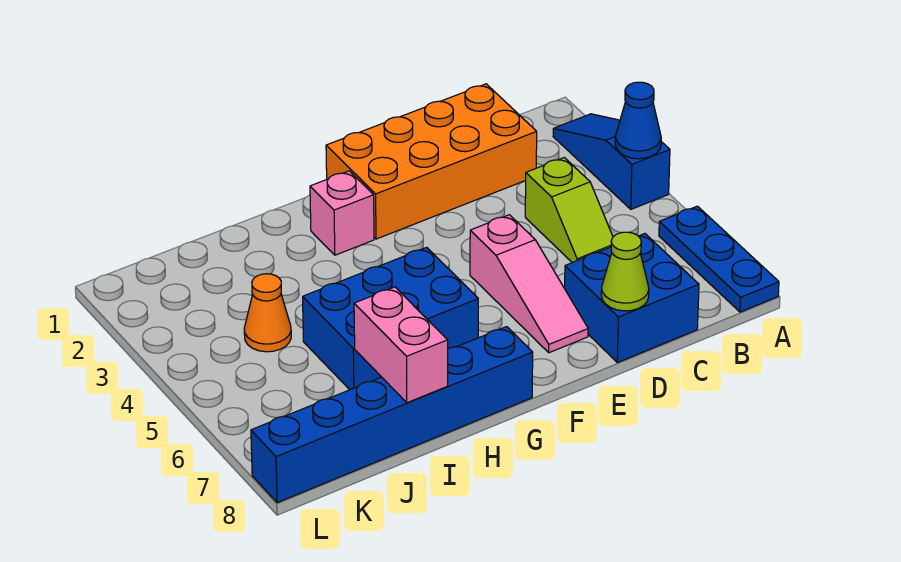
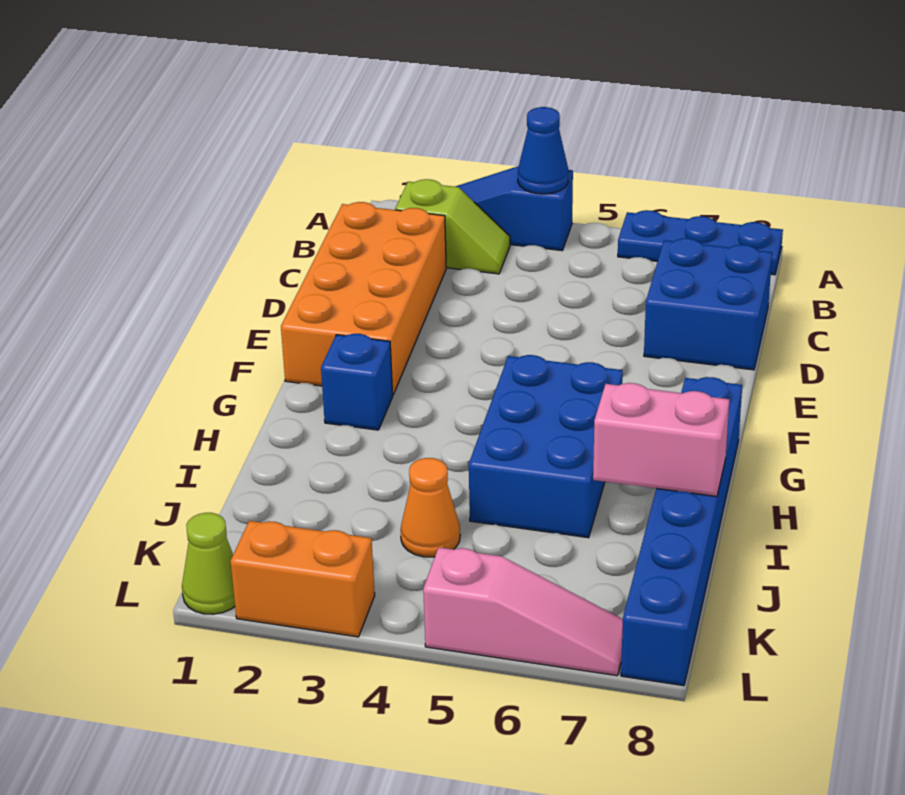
lime slope C4:C5 level 1 top 4 -> lime slope B2:B3 level 1 top 2
lime cone D8 level 2 -> lime cone L1 level 1
pink slope E5:E7 level 1 top 5 -> pink slope L5:L7 level 1 top 5
pink brick G2 level 1 -> blue brick G2 level 1
none -> orange brick L2:L3 level 1

